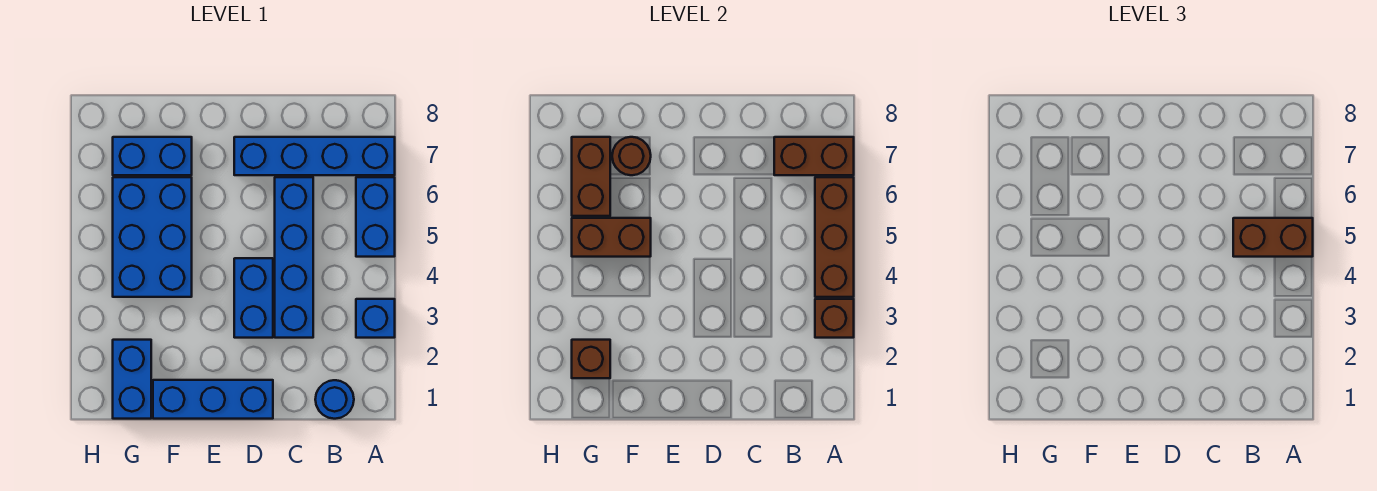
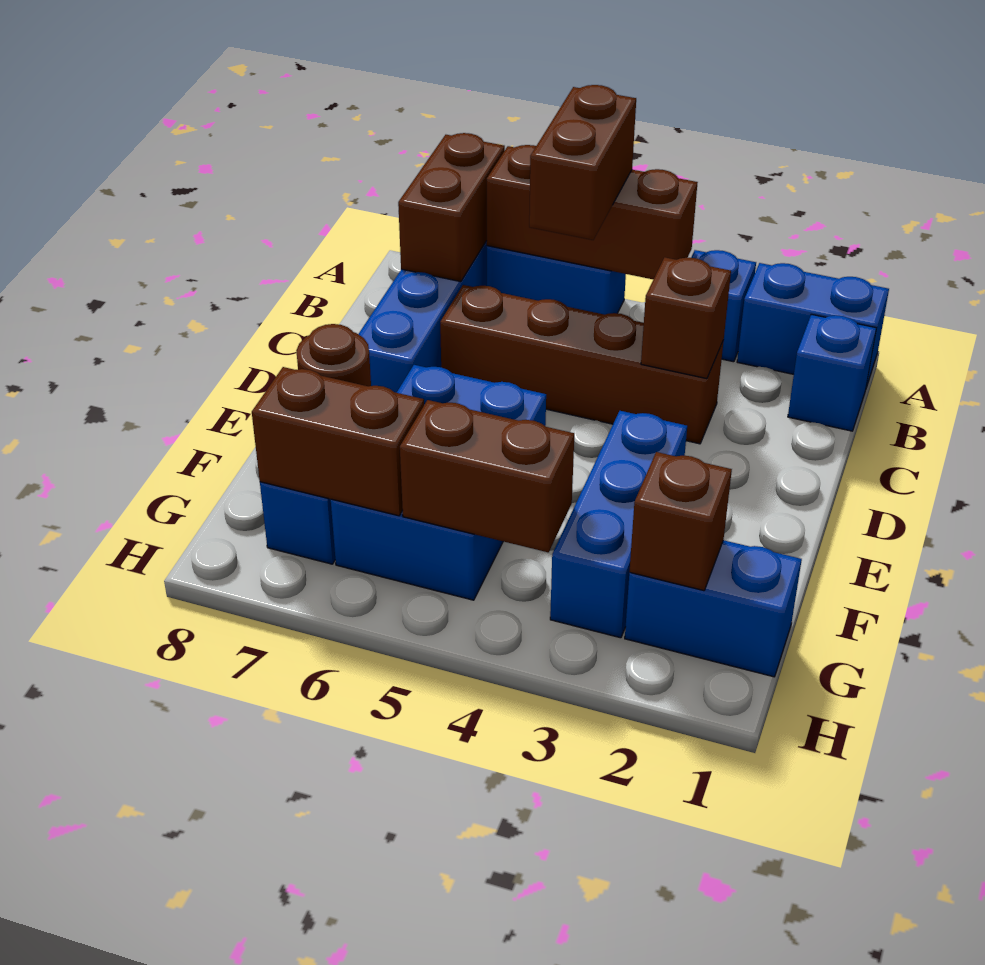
brown brick A3 level 2 -> brown brick C3 level 2
blue round brick B1 level 1 -> blue brick B1 level 1
blue brick C3:C6 level 1 -> brown brick C3:C6 level 1
blue brick D1:F1 level 1 -> blue brick E3:G3 level 1
blue brick D3:D4 level 1 -> blue brick A1:A2 level 1
blue brick F4:G6 level 1 -> blue brick E5:G6 level 1
brown brick F5:G5 level 2 -> brown brick G4:G5 level 2

